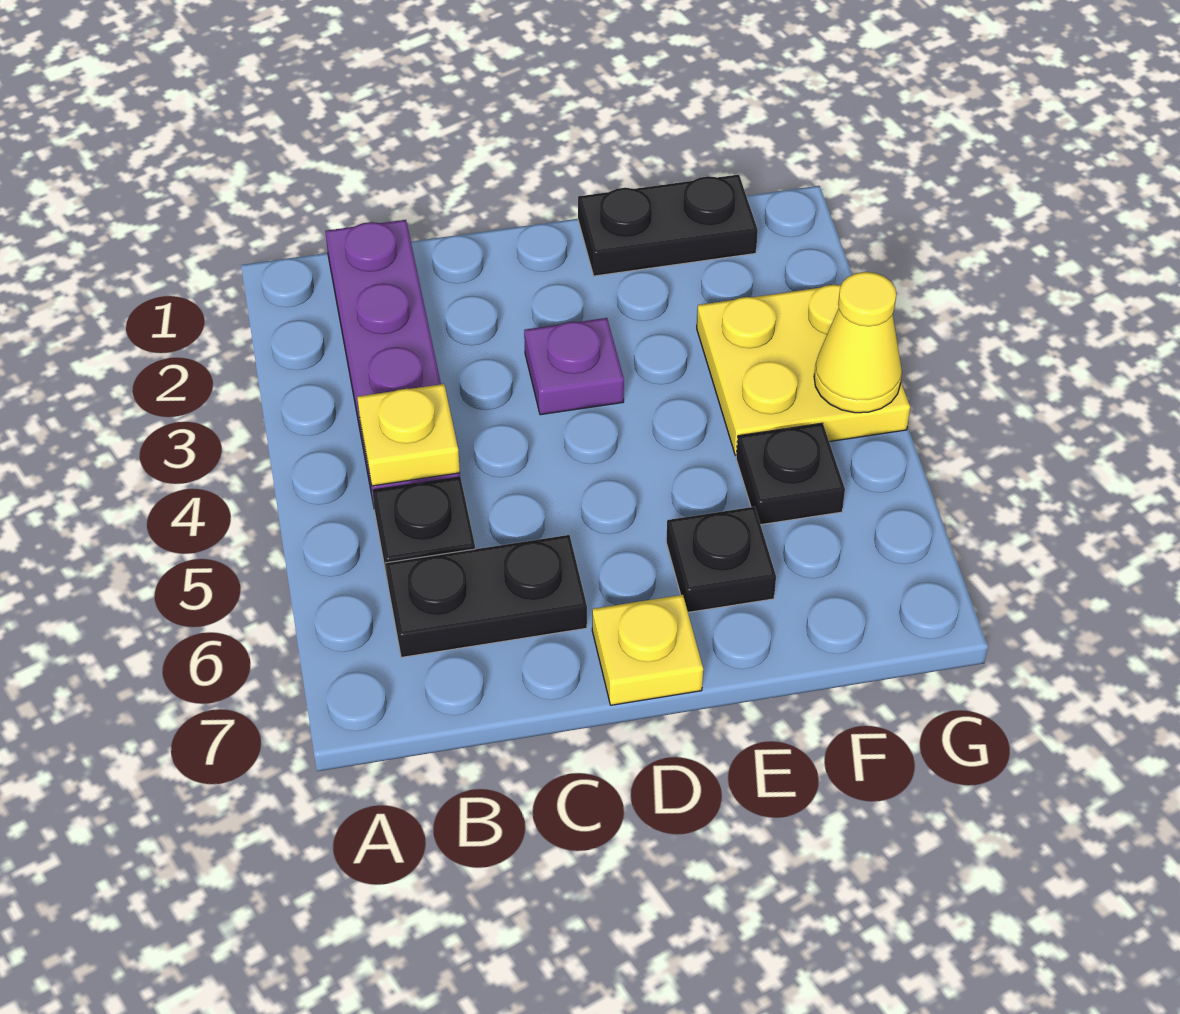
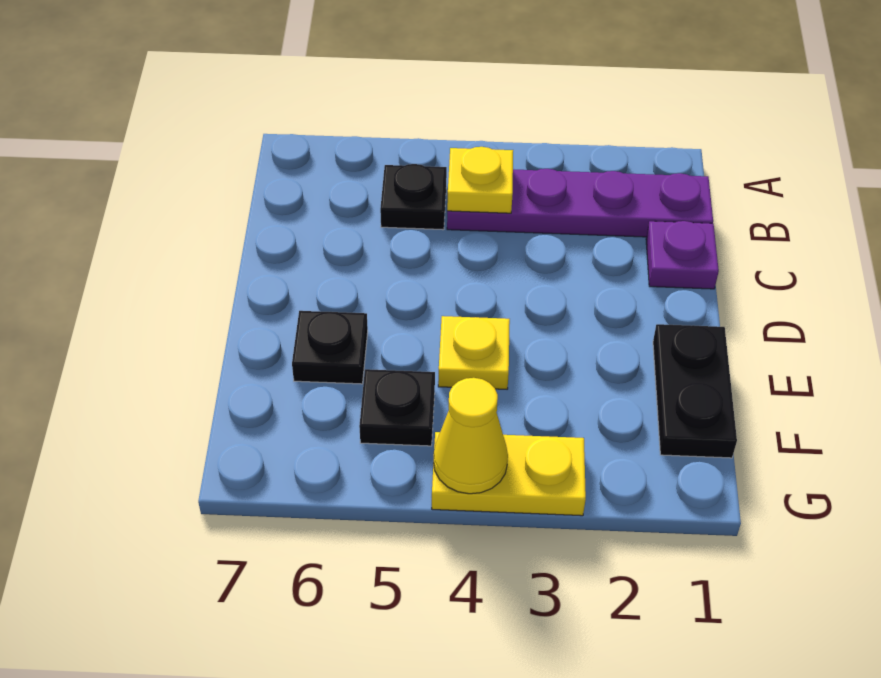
black plate B6:C6 level 1 -> none
purple plate D3 level 1 -> purple plate C1 level 1
yellow plate D7 level 1 -> yellow plate E4 level 1
yellow plate F3:G4 level 1 -> yellow plate G3:G4 level 1

